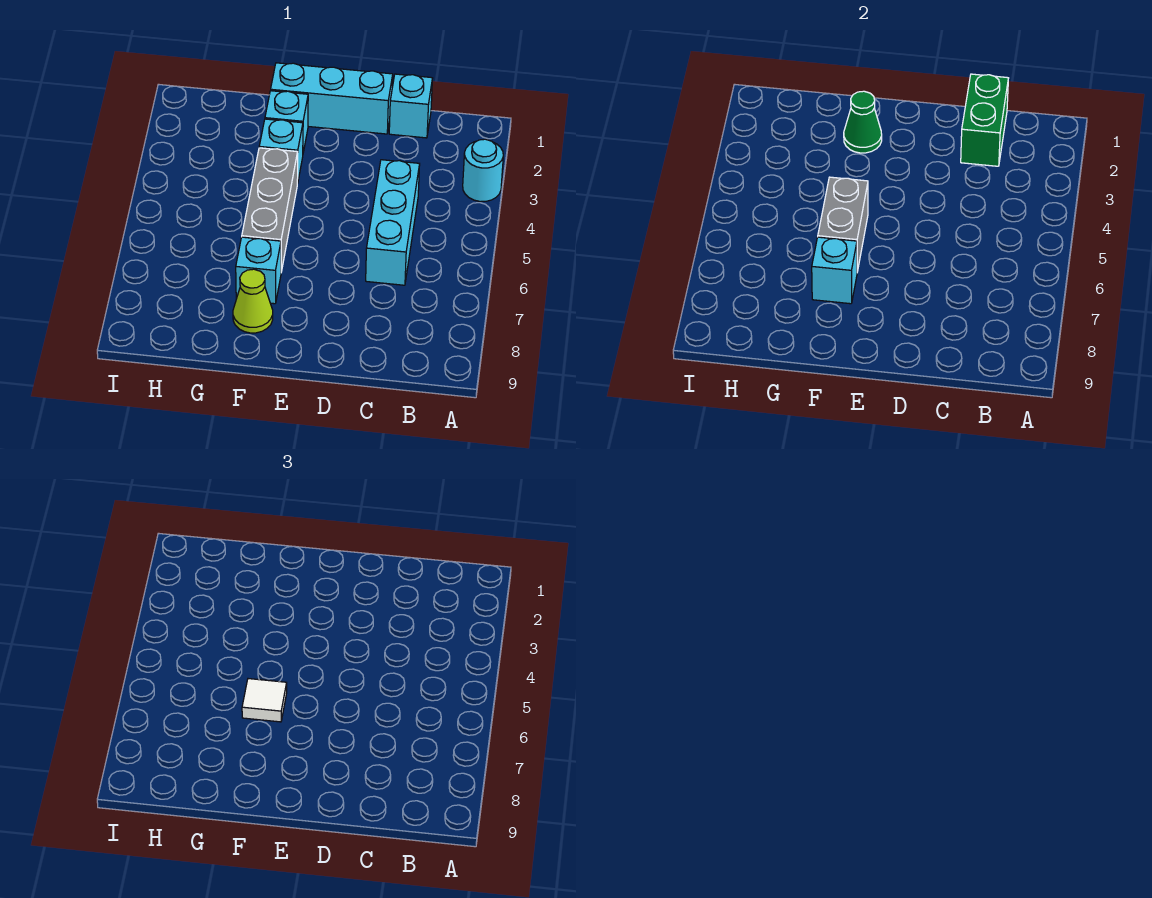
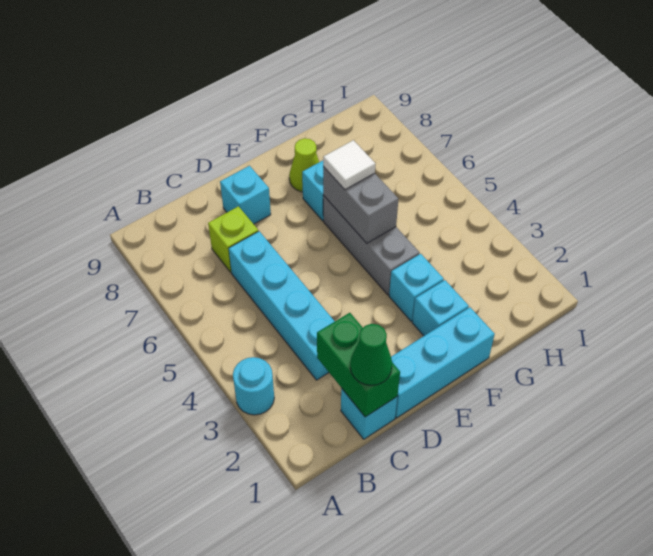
cyan brick C4:C6 level 1 -> cyan brick C3:C6 level 1
none -> lime brick C7 level 1
green cone F2 level 2 -> green cone C1 level 3
cyan brick F7 level 2 -> cyan brick D8 level 1

